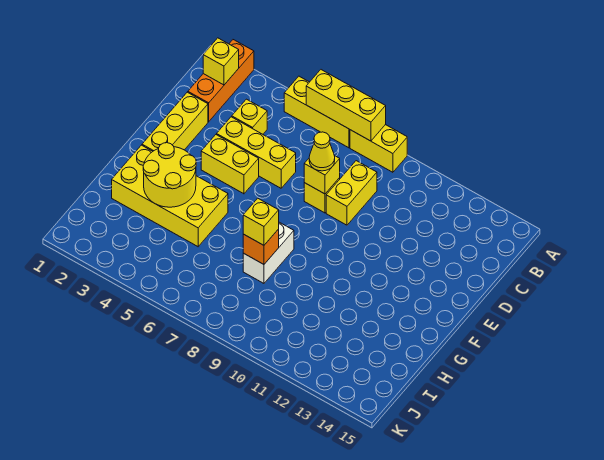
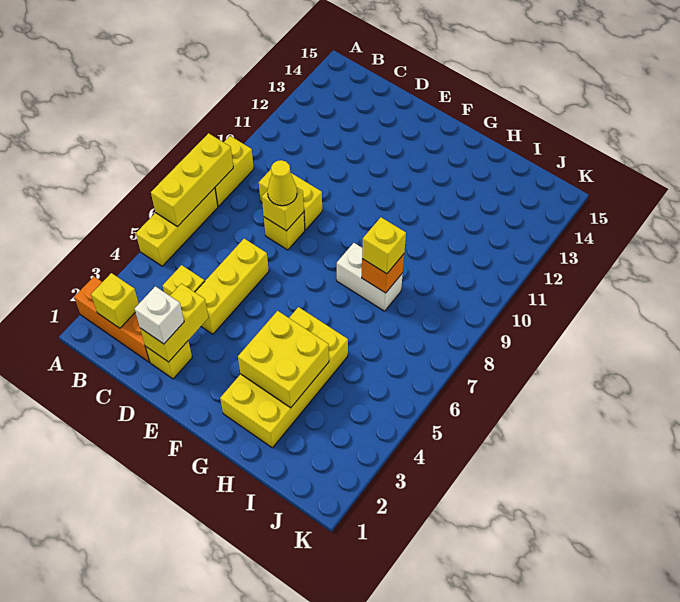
yellow brick D2:F2 level 1 -> yellow brick D2 level 1
none -> white brick D2 level 3
yellow brick E4:E5 level 1 -> yellow brick D2:D3 level 2
yellow round brick G3:H4 level 2 -> yellow brick G3:H4 level 2

